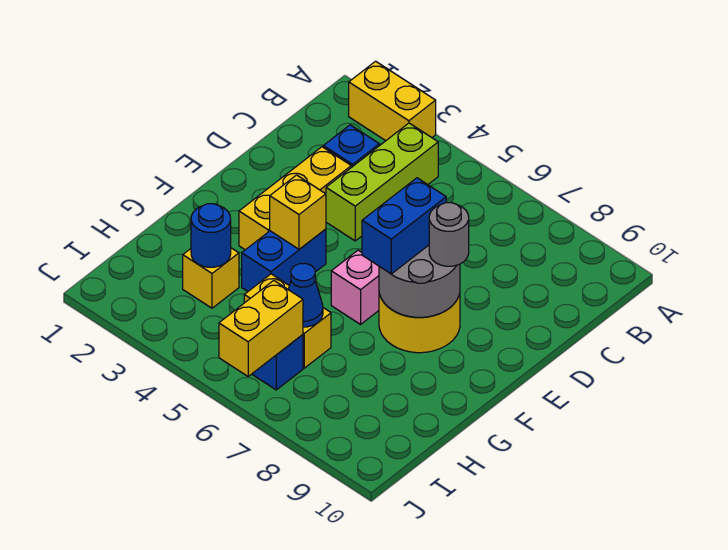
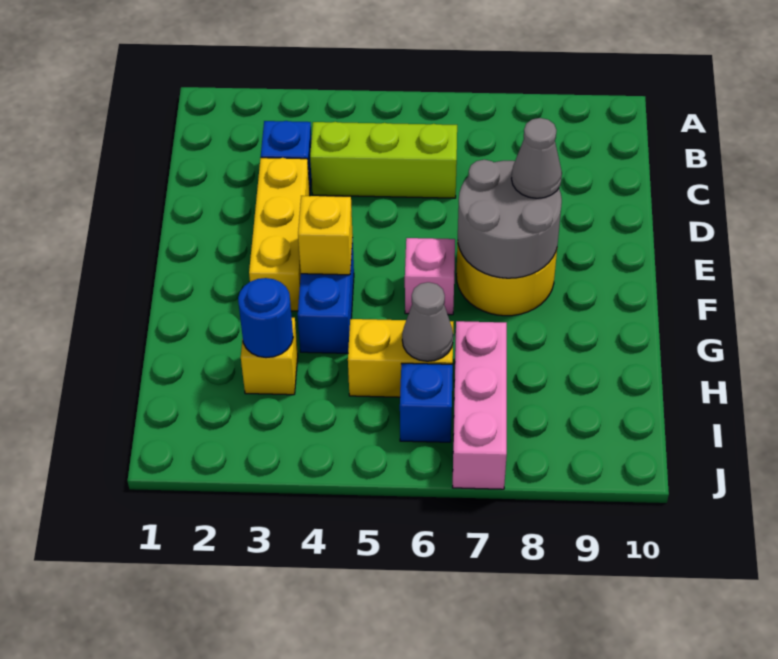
yellow brick A2:A3 level 1 -> none
lime brick B4:D4 level 1 -> lime brick C4:C6 level 1
blue brick E7:F7 level 3 -> none
grey round brick E8 level 3 -> grey cone E8 level 3
blue cone H6 level 2 -> grey cone H6 level 2
none -> pink brick H7:J7 level 1
yellow brick I6:J6 level 2 -> none

